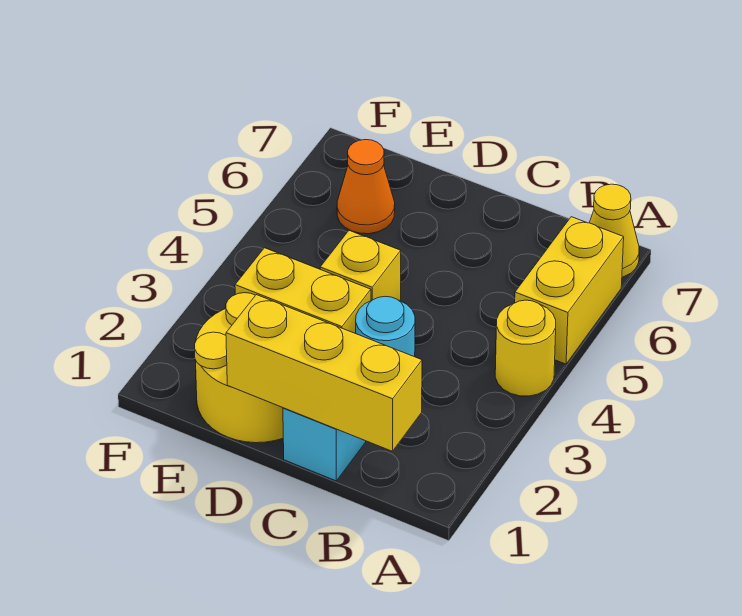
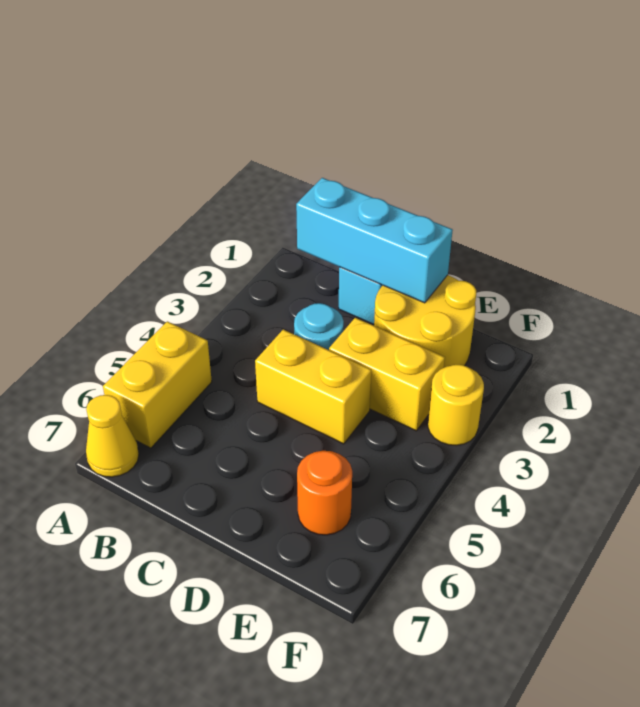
yellow round brick A4 level 1 -> yellow round brick F3 level 1
yellow brick B1:D1 level 2 -> cyan brick B1:D1 level 2
yellow brick D4 level 1 -> yellow brick C4:D4 level 1
orange cone E6 level 1 -> orange round brick E6 level 1

